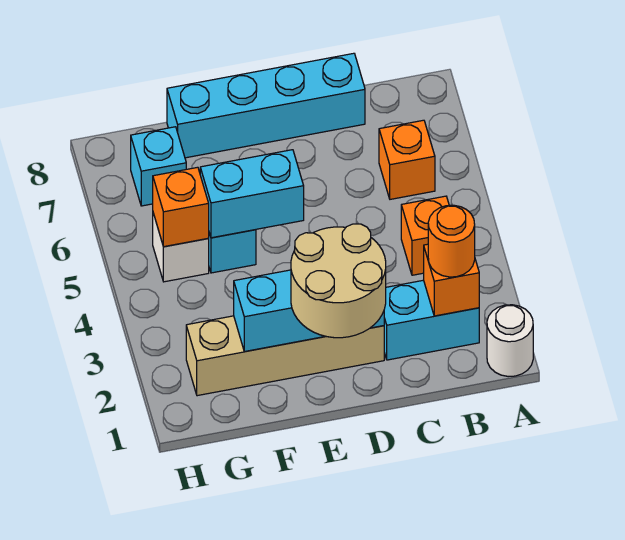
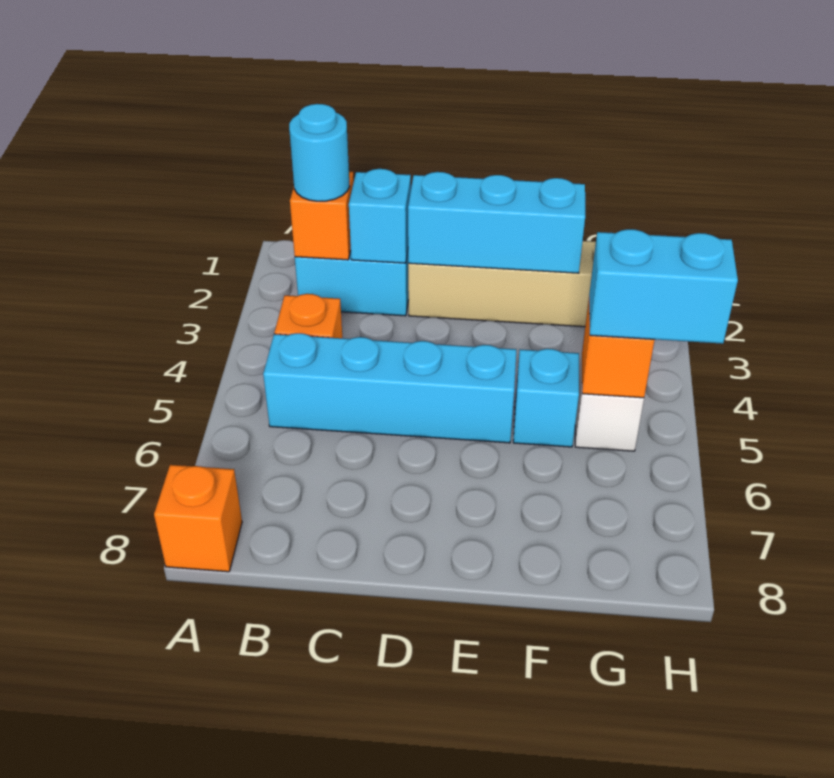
white round brick A1 level 1 -> none
orange round brick B2 level 3 -> cyan round brick B2 level 3
orange brick B6 level 1 -> orange brick A8 level 1
cyan brick C8:F8 level 1 -> cyan brick B5:E5 level 1
tan round brick D1:E2 level 3 -> none
cyan brick E5:F5 level 2 -> cyan brick G5:H5 level 3
cyan brick G7 level 1 -> cyan brick C2 level 2

